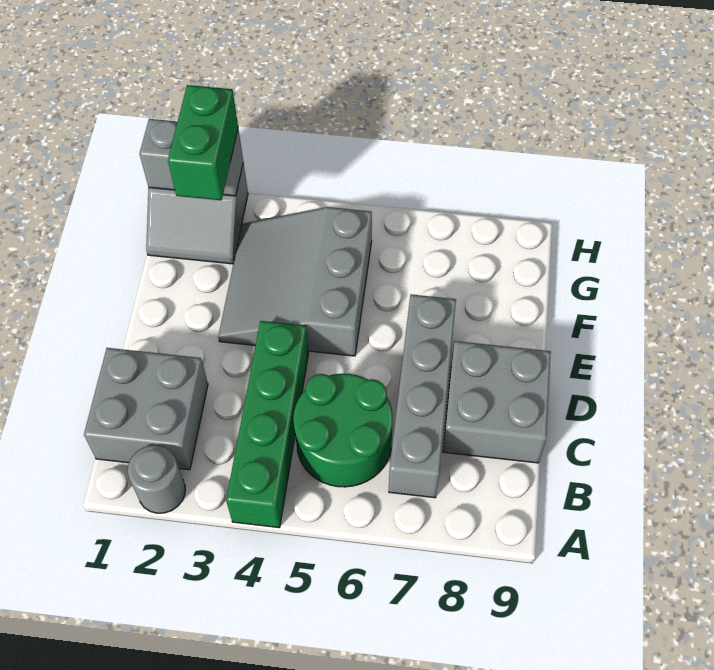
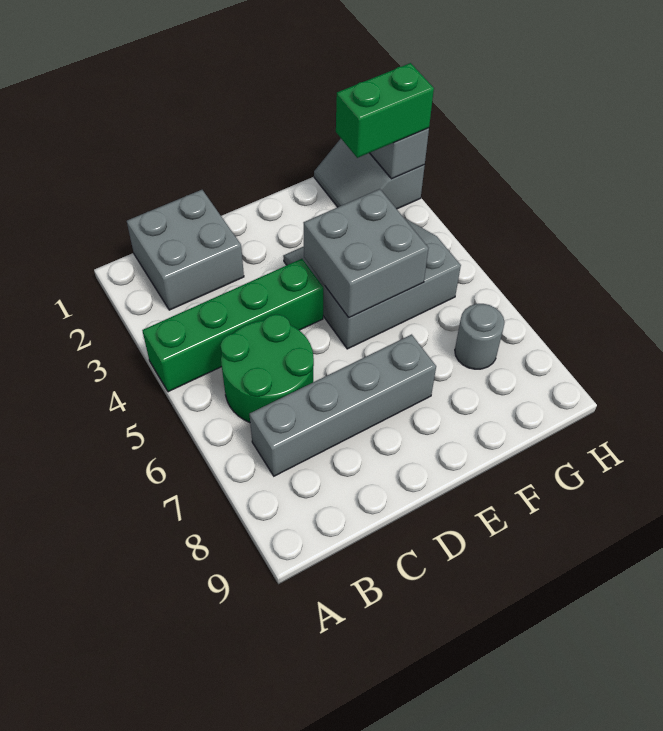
grey round brick A2 level 1 -> grey round brick G7 level 1
grey brick C8:D9 level 1 -> grey brick E4:F5 level 2

